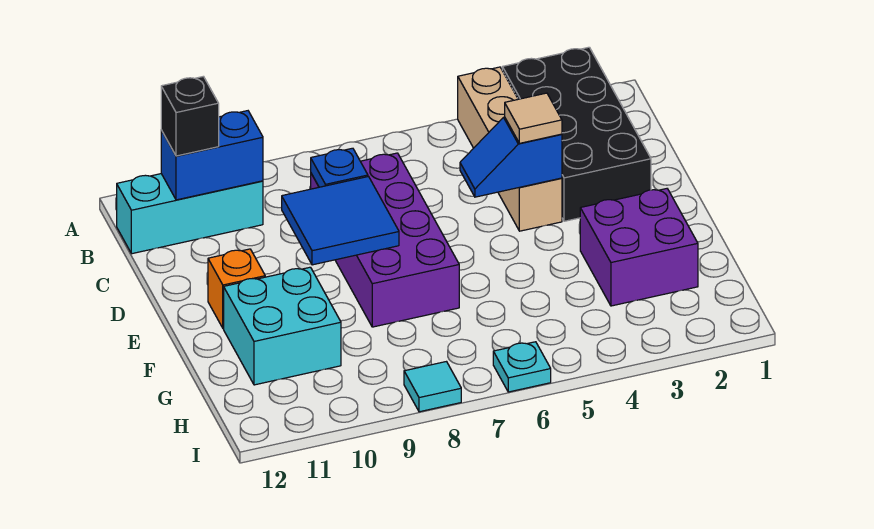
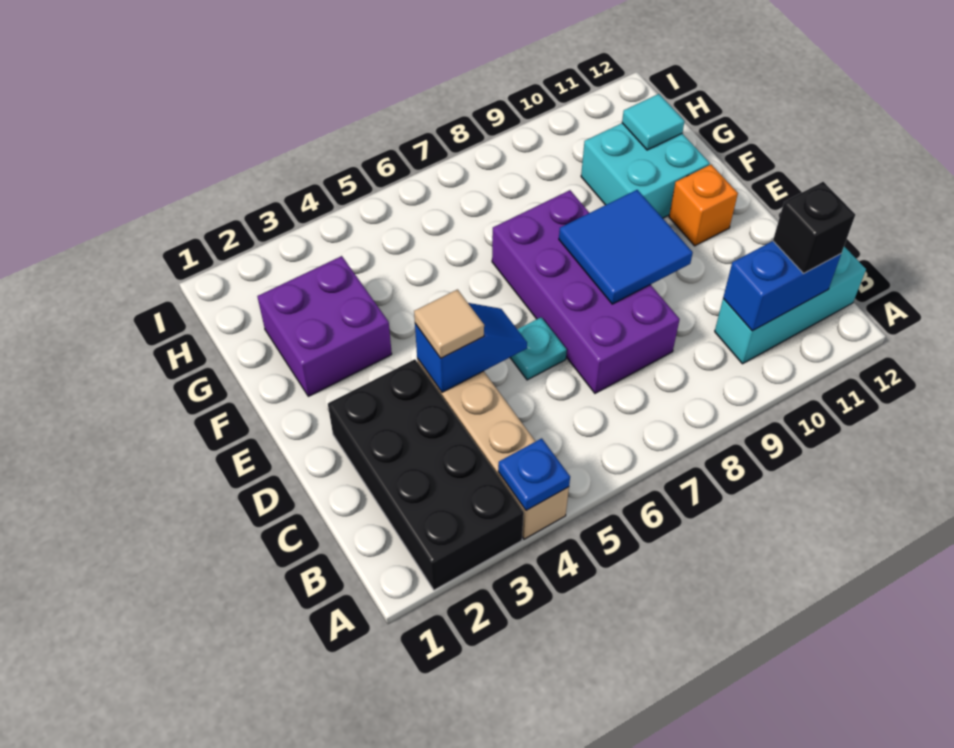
blue plate C8 level 2 -> blue plate A4 level 2
cyan plate I6 level 1 -> cyan plate D6 level 1
cyan tile I8 level 1 -> cyan tile G11 level 2

